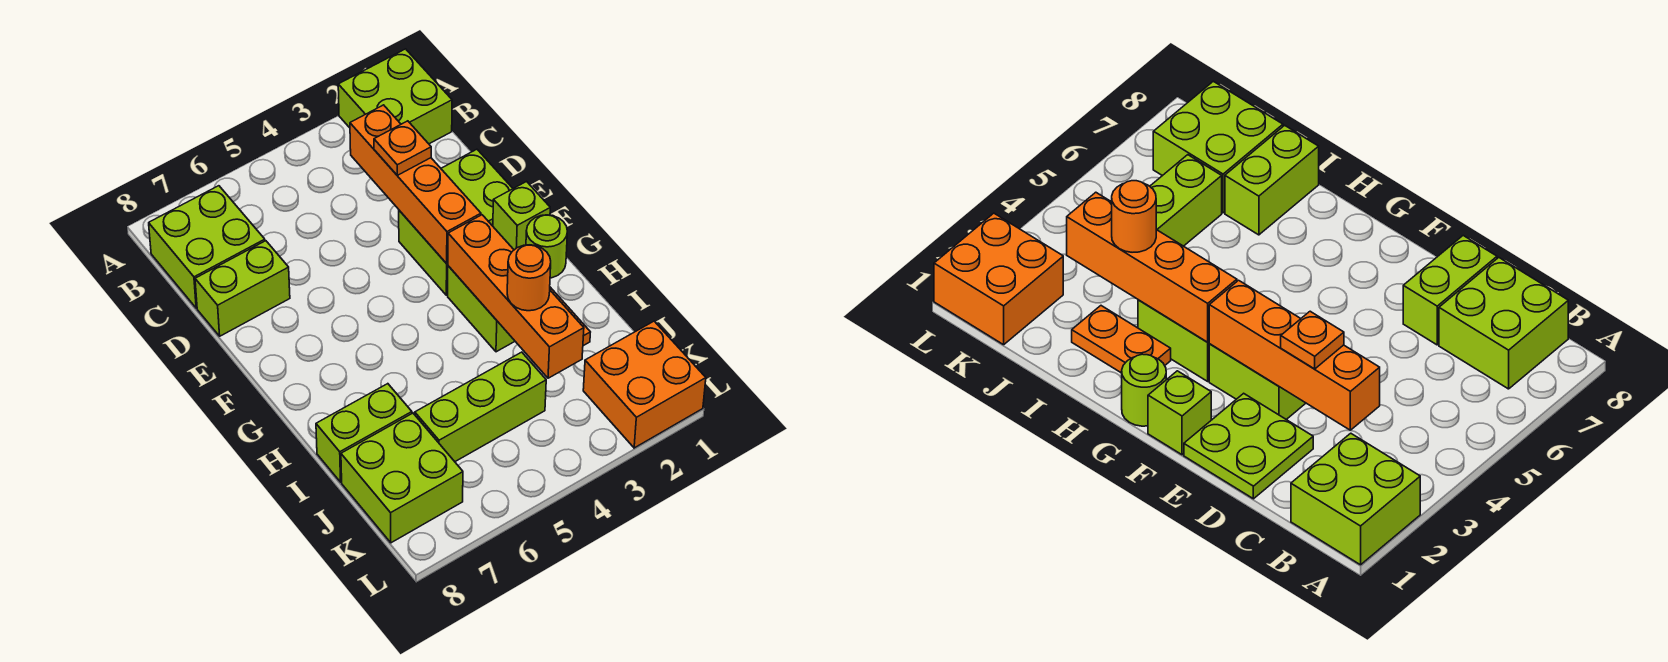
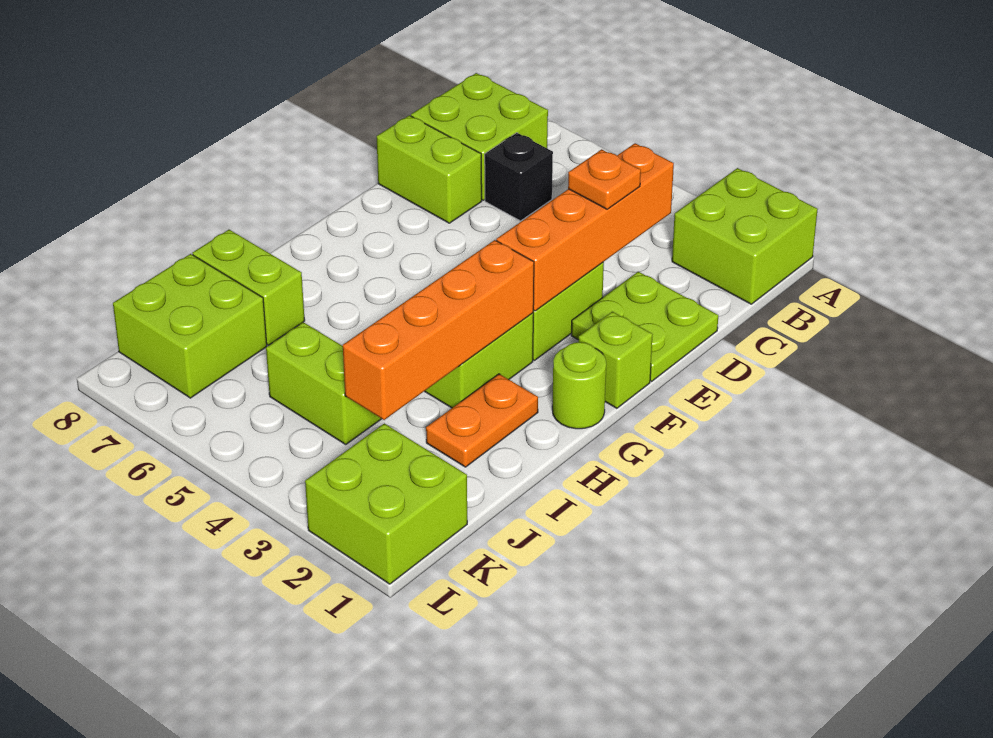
none -> black brick C6 level 1
orange round brick I3 level 3 -> none
lime brick J4:J6 level 1 -> lime brick J4:J5 level 1
orange brick K1:L2 level 1 -> lime brick K1:L2 level 1

